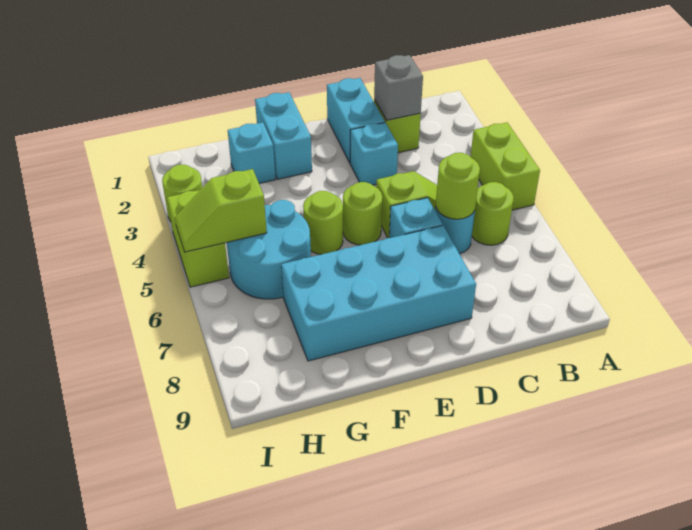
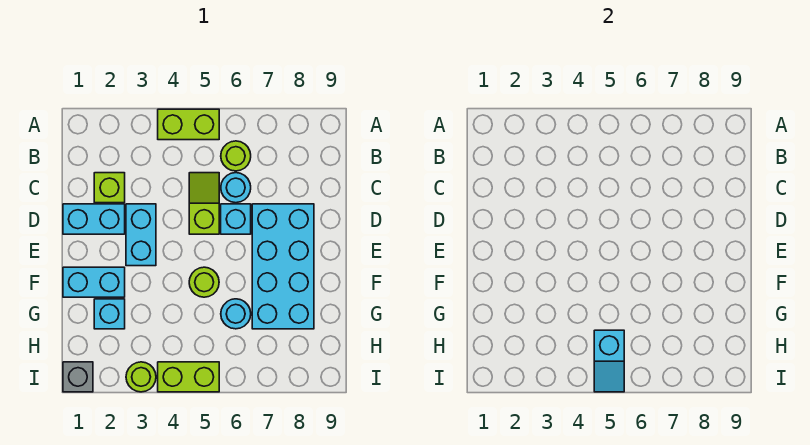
grey brick C2 level 2 -> grey brick I1 level 1
lime round brick C6 level 2 -> none
cyan brick D3 level 1 -> cyan brick D3:E3 level 1
lime round brick E5 level 1 -> none
cyan round brick G5:H6 level 1 -> cyan round brick G6 level 1
lime slope H5:I5 level 2 top H -> cyan slope H5:I5 level 2 top H

